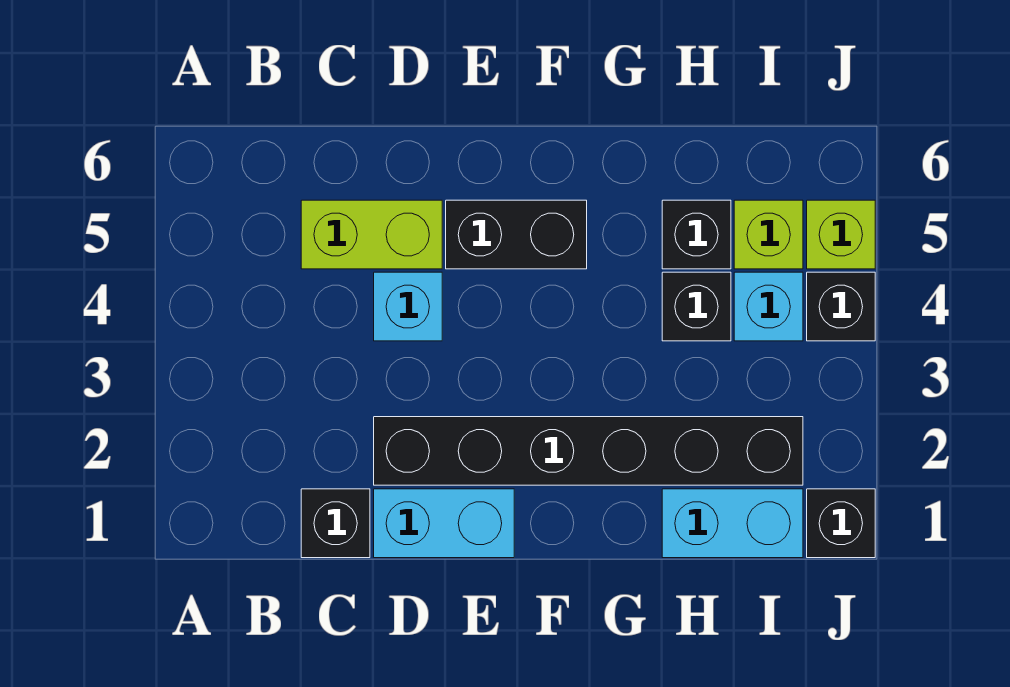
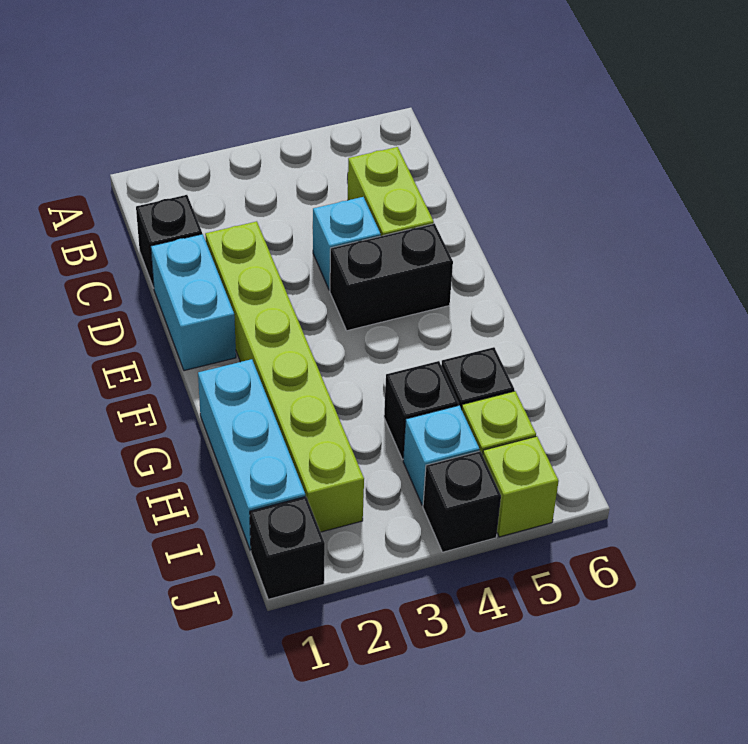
black brick D2:I2 level 1 -> lime brick D2:I2 level 1
black brick E5:F5 level 1 -> black brick E4:E5 level 1
cyan brick H1:I1 level 1 -> cyan brick G1:I1 level 1

